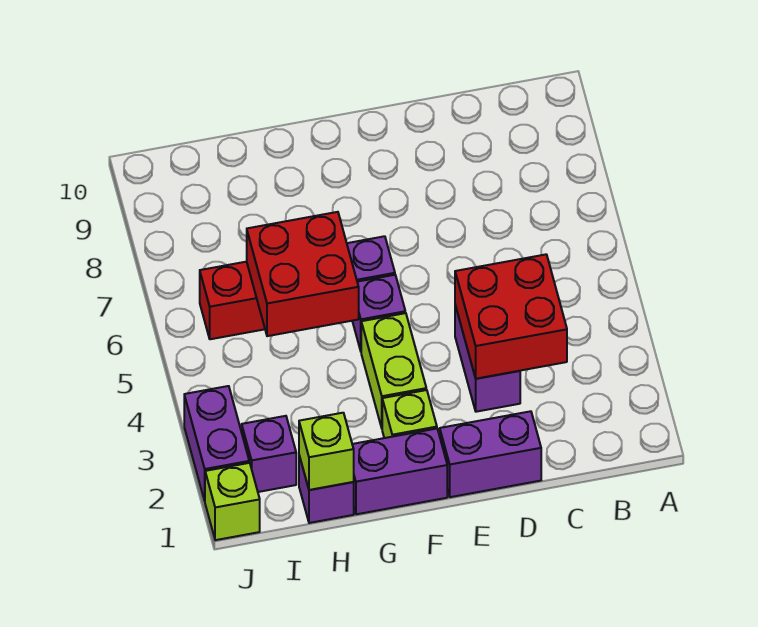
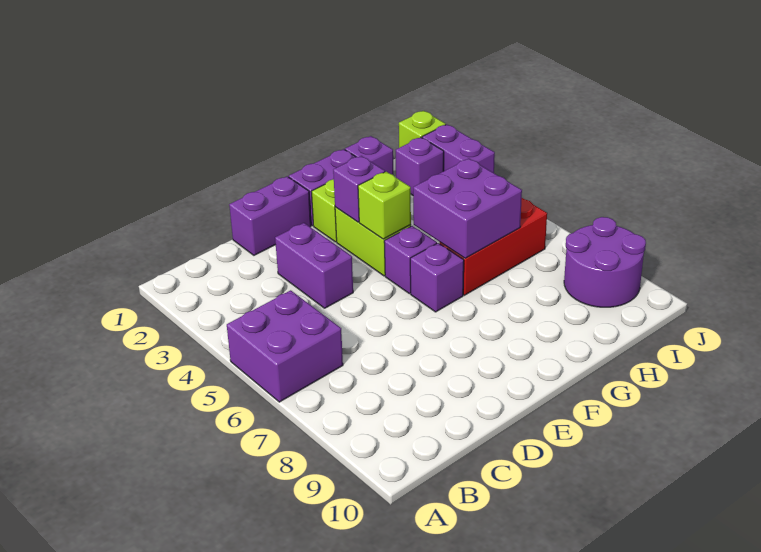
none -> purple brick A5:B6 level 1
red brick C3:D4 level 2 -> none
none -> purple brick F3 level 2
red brick G5:H6 level 2 -> purple brick G5:H6 level 2
lime brick H1 level 2 -> lime brick F4 level 2
none -> purple round brick I8:J9 level 1

